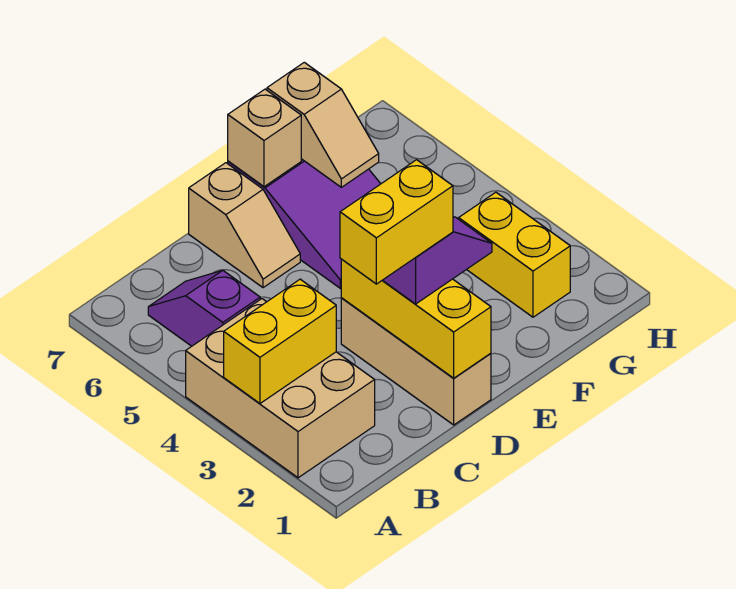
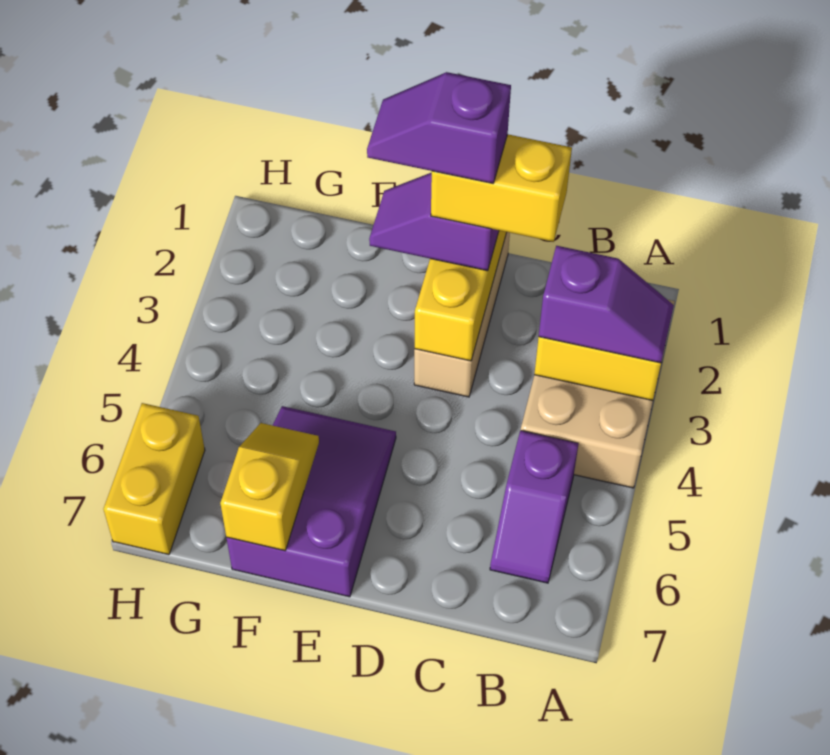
none -> purple slope A3:B3 level 3 top B
none -> purple slope D2:E2 level 5 top D
tan slope D6:D7 level 1 top 7 -> none
tan brick E7 level 2 -> none
tan slope F6:F7 level 2 top 7 -> yellow slope F6:F7 level 2 top 7
yellow brick G2:G3 level 1 -> yellow brick H6:H7 level 1

